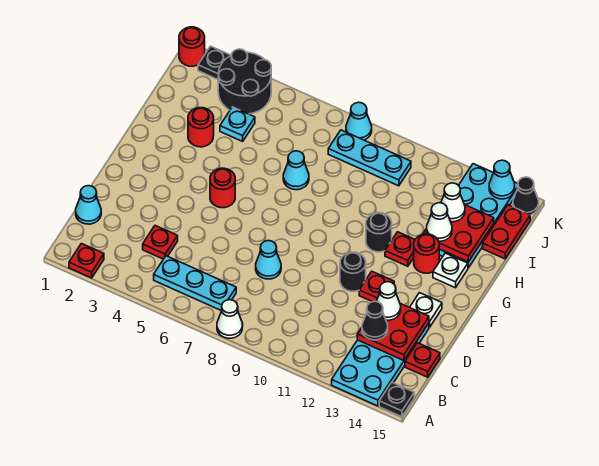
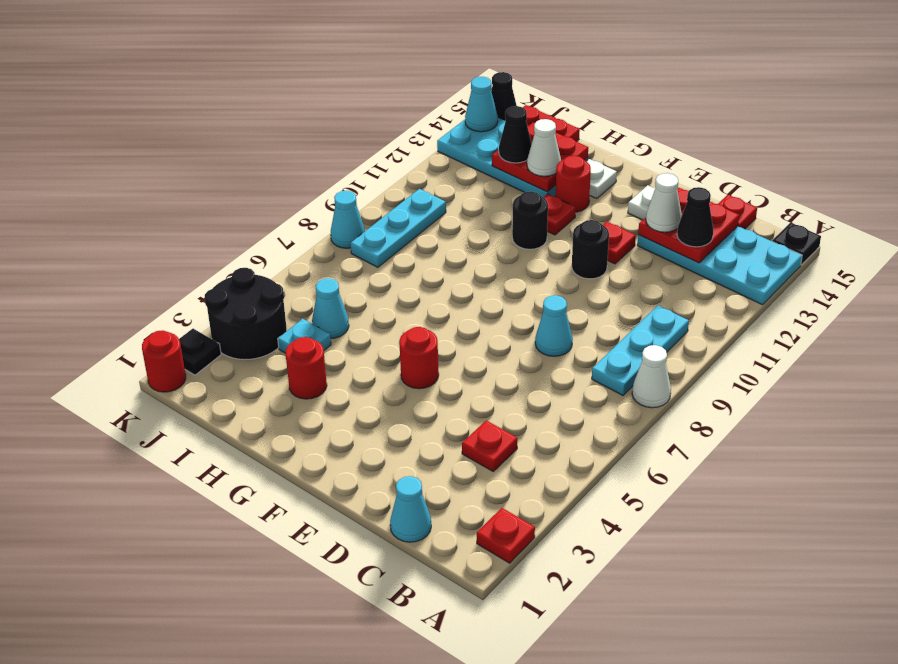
cyan plate B5:B7 level 1 -> cyan plate B8:B10 level 1
cyan cone H7 level 1 -> cyan cone I5 level 1
white cone I13 level 3 -> black cone I13 level 3

